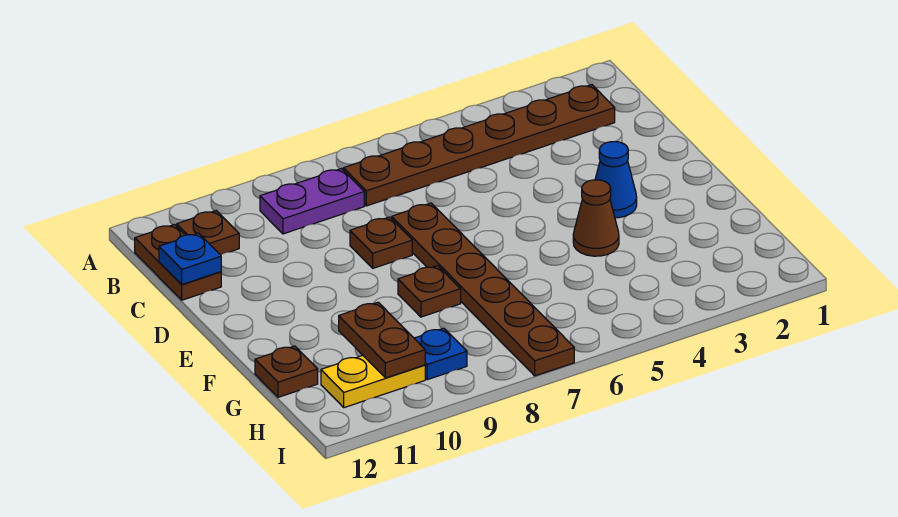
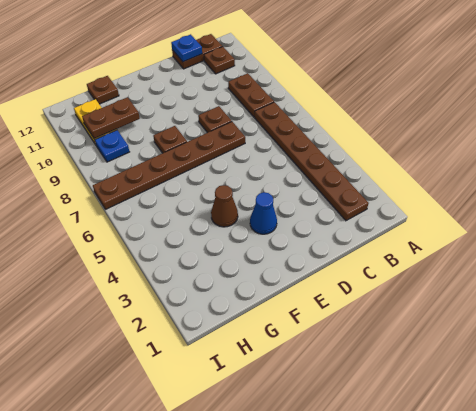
purple plate B8:B9 level 1 -> brown plate B8:B9 level 1

